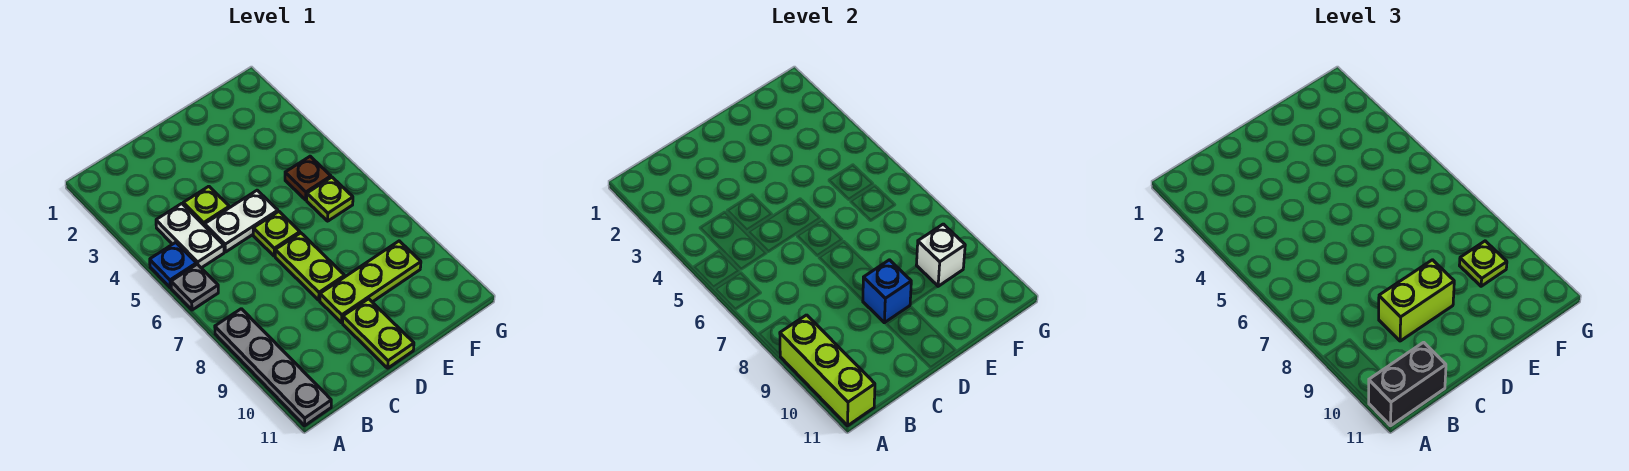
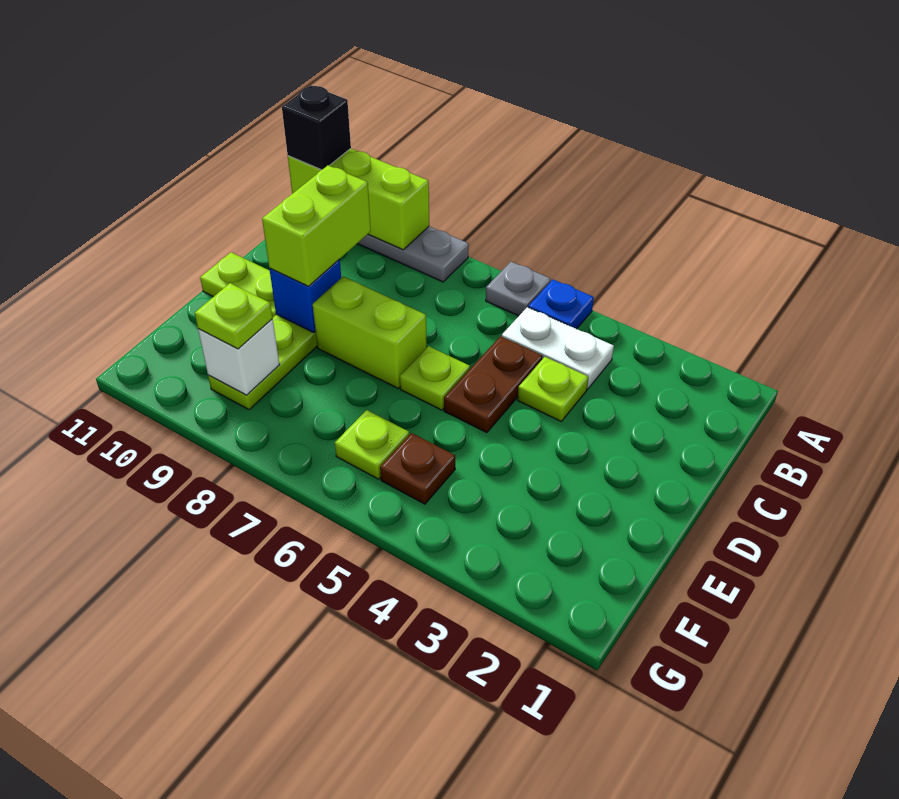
black brick A11:B11 level 3 -> black brick A11 level 3
white plate C5:D5 level 1 -> brown plate C5:D5 level 1
lime plate D7:D8 level 1 -> lime brick D7:D8 level 1

